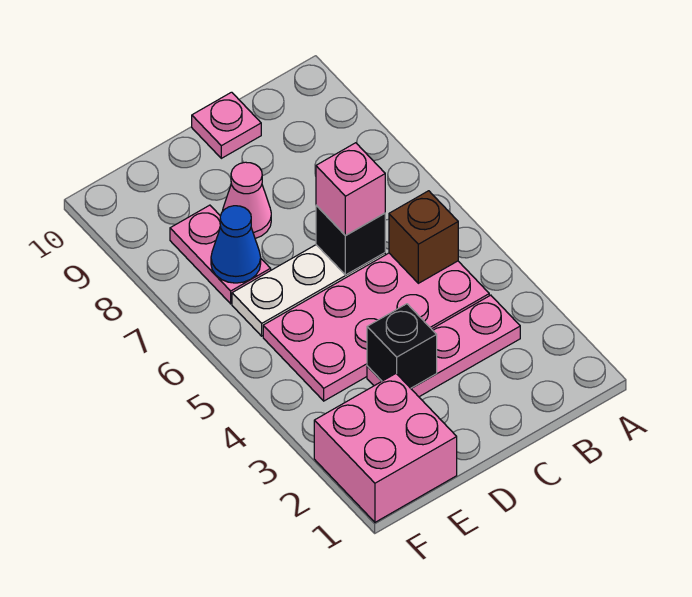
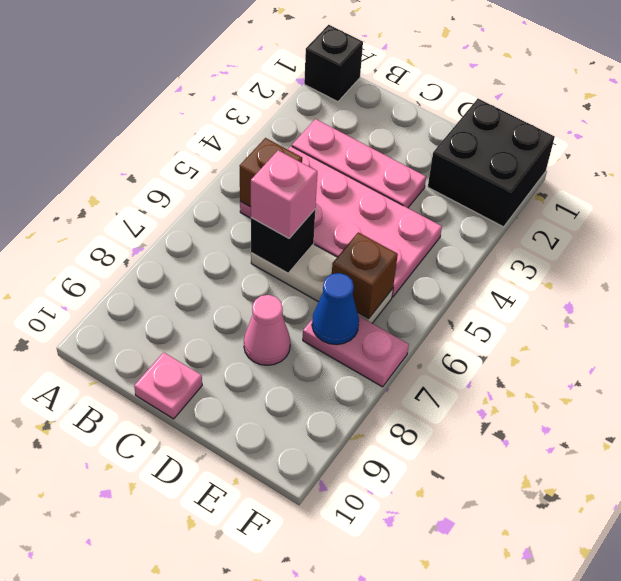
black brick D3 level 2 -> black brick A1 level 1
pink brick E1:F2 level 1 -> black brick E1:F2 level 1
none -> brown brick E6 level 2
pink plate E7:E8 level 1 -> pink plate E7:F7 level 1

